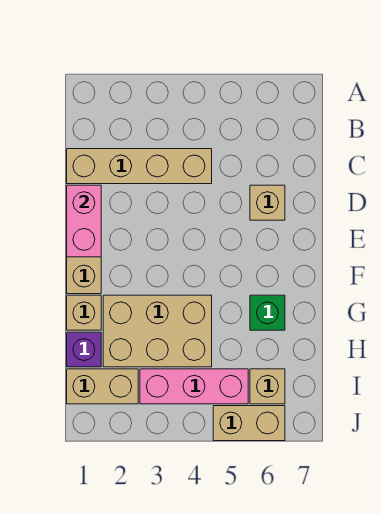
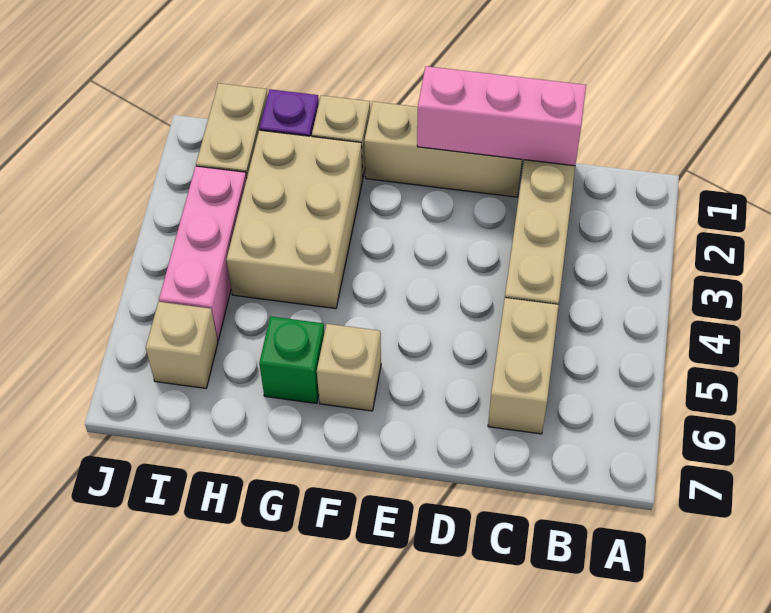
pink brick D1:E1 level 2 -> pink brick C1:E1 level 2
tan brick D6 level 1 -> tan brick F6 level 1
tan brick J5:J6 level 1 -> tan brick C5:C6 level 1

